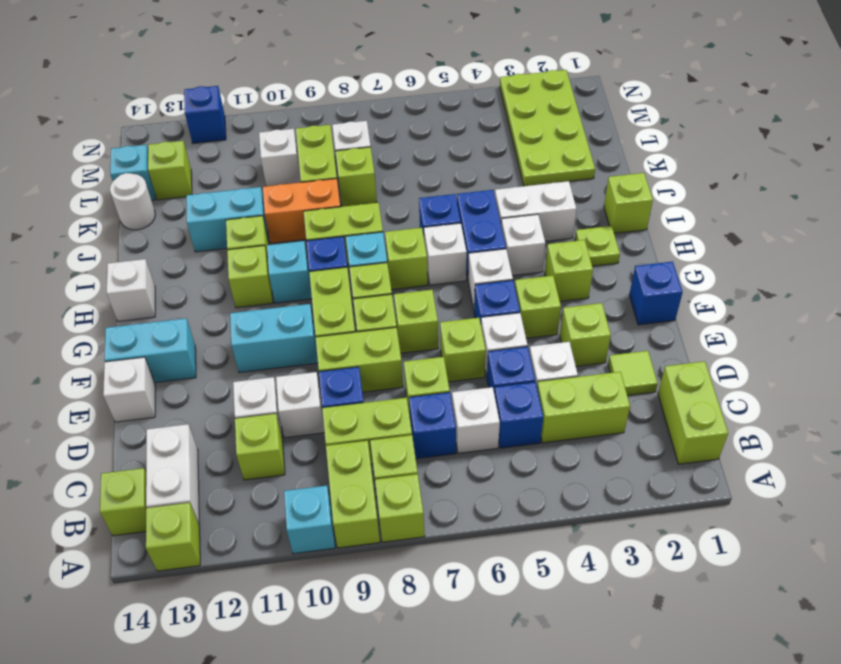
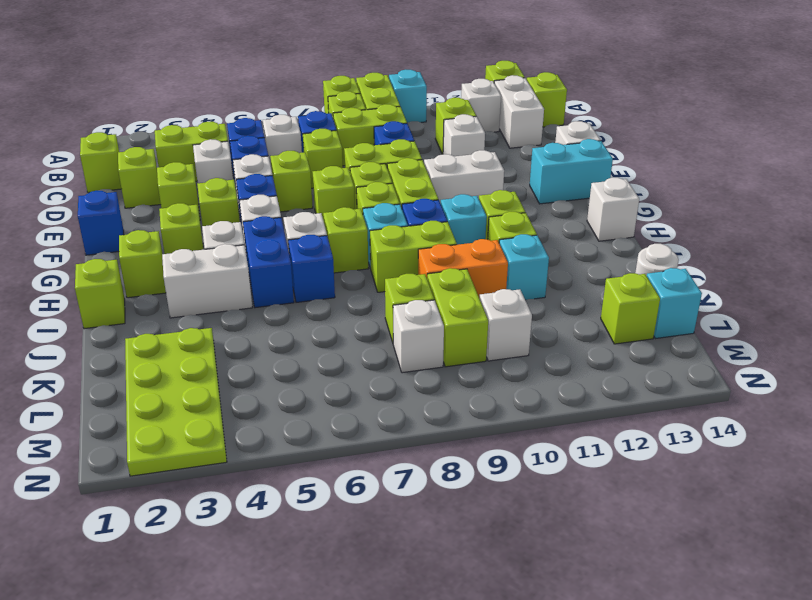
lime brick B1:C1 level 1 -> lime brick C1 level 1
lime tile D2 level 1 -> lime brick D2 level 1
white brick D10 level 1 -> white brick B12 level 1
cyan brick F10:F11 level 1 -> white brick F10:F11 level 1
lime plate H2 level 1 -> lime brick H2 level 1
cyan brick J11:J12 level 1 -> cyan brick J11 level 1
blue brick N12 level 1 -> none

